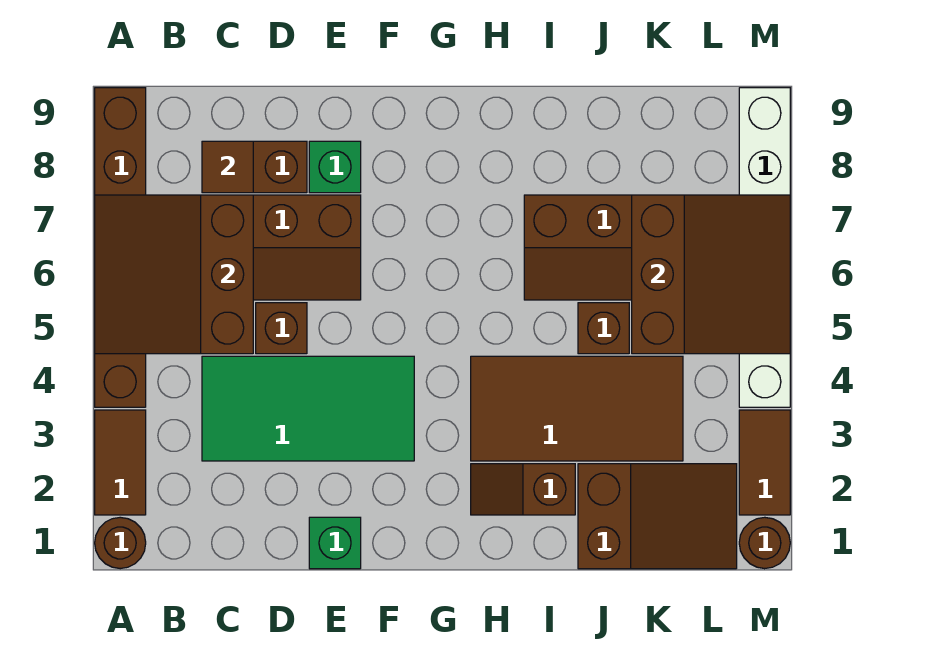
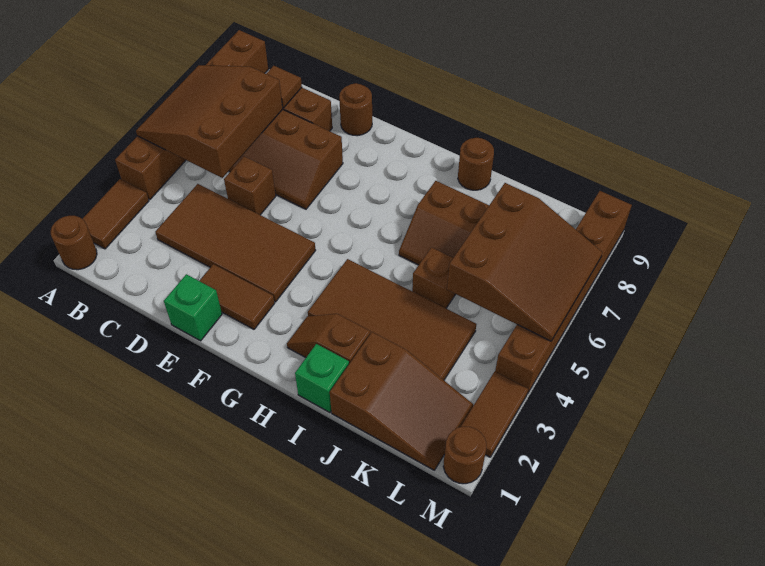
green tile C3:F4 level 1 -> brown tile C3:F4 level 1
none -> brown tile E2:F2 level 1
green brick E8 level 1 -> green brick I1 level 1
none -> brown round brick E9 level 1
none -> brown round brick I9 level 1
white brick M4:M9 level 1 -> brown brick M4:M9 level 1

